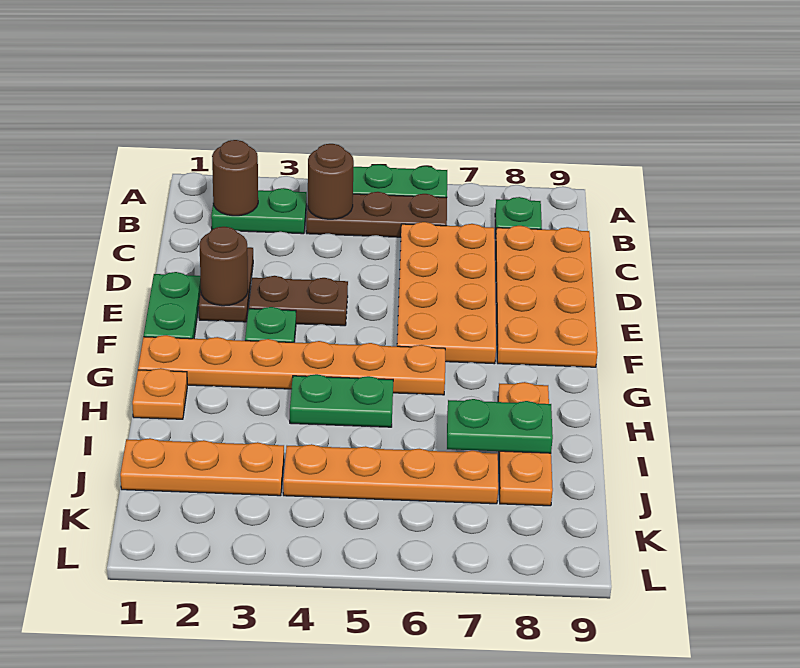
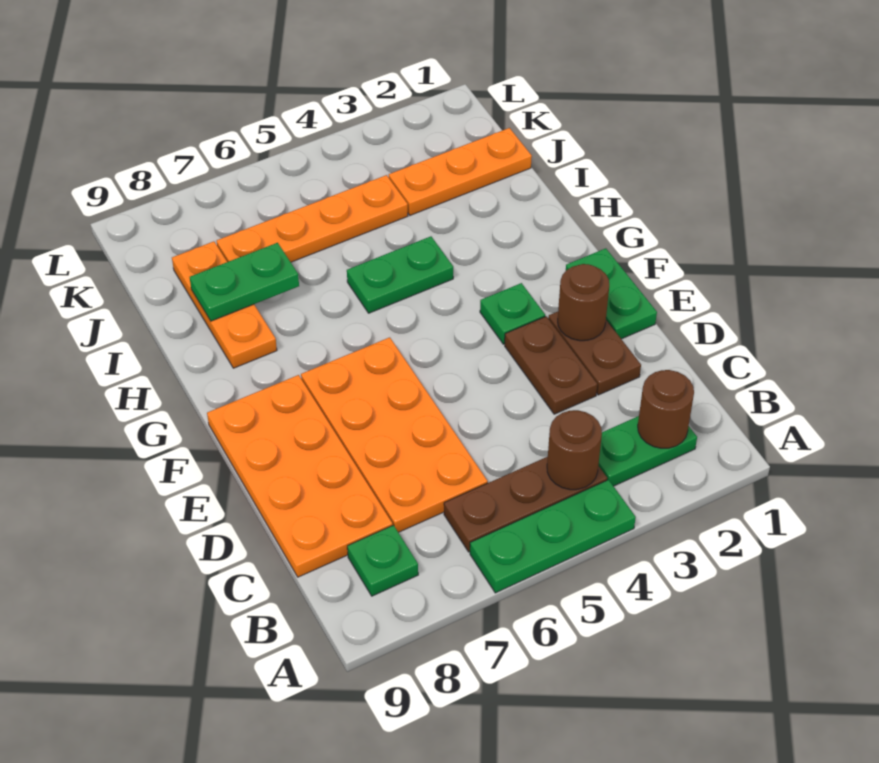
brown plate E3:E4 level 1 -> brown plate D3:E3 level 1
orange plate G1:G6 level 1 -> none
orange plate H1 level 1 -> none

